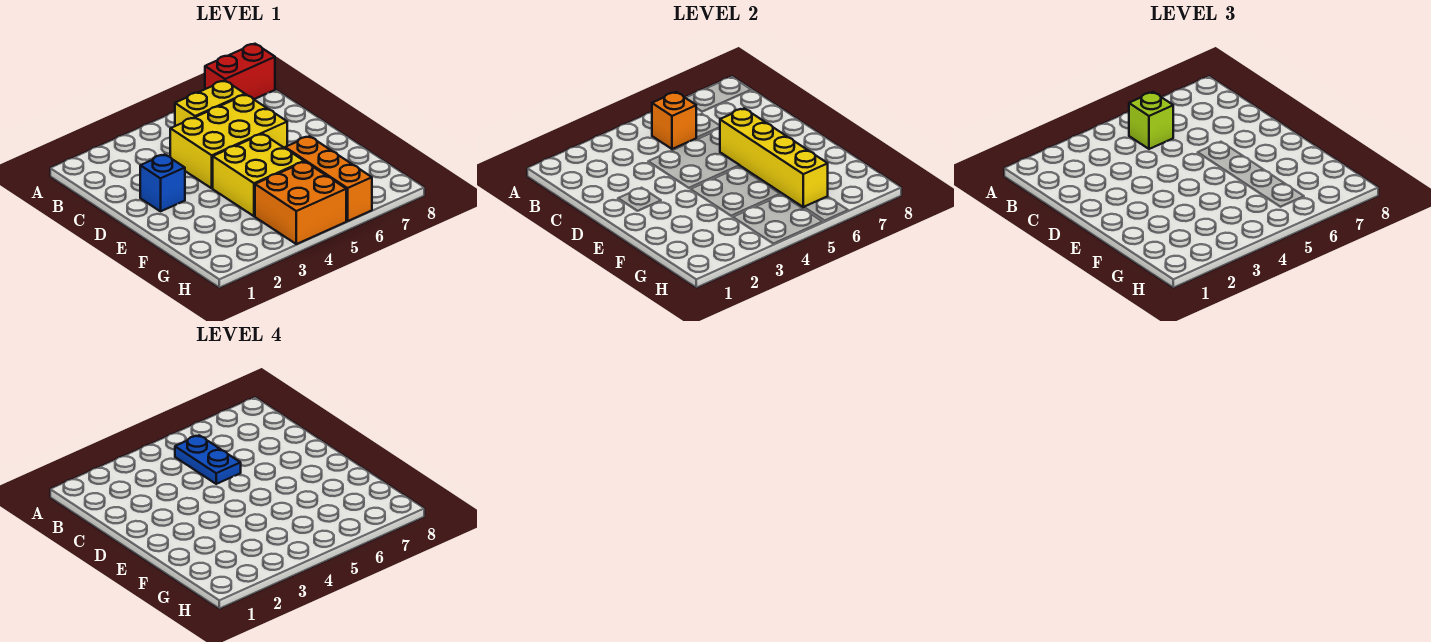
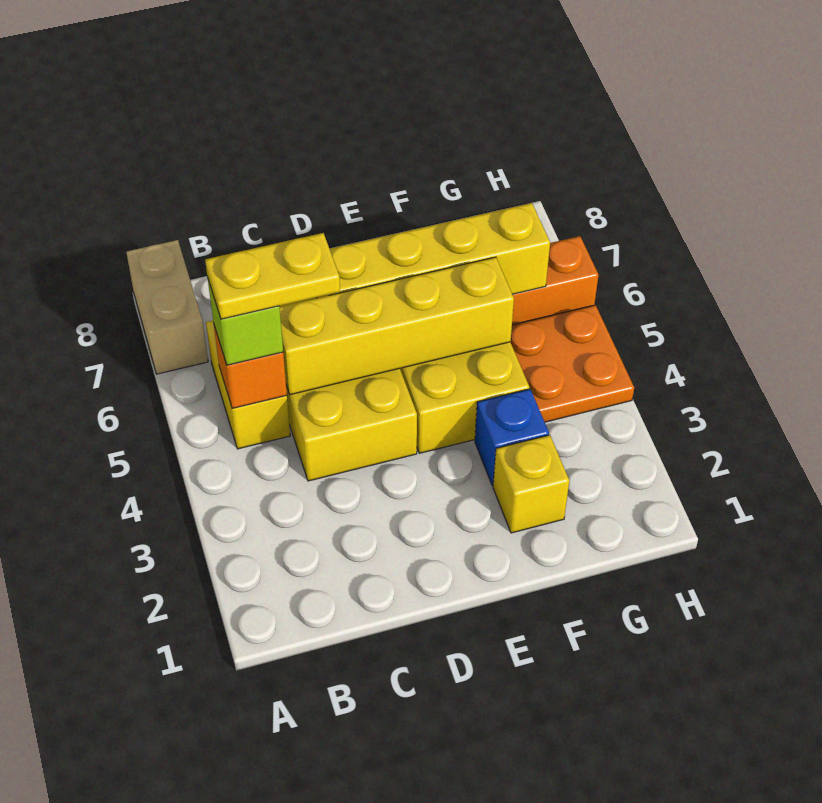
red brick A7:A8 level 1 -> tan brick A7:A8 level 1
blue plate B5:C5 level 4 -> yellow plate B5:C5 level 4
none -> yellow brick C5:F5 level 2
blue brick D2 level 1 -> blue brick F3 level 1
none -> yellow brick F2 level 1
orange brick G4:H5 level 1 -> orange plate G4:H5 level 1

